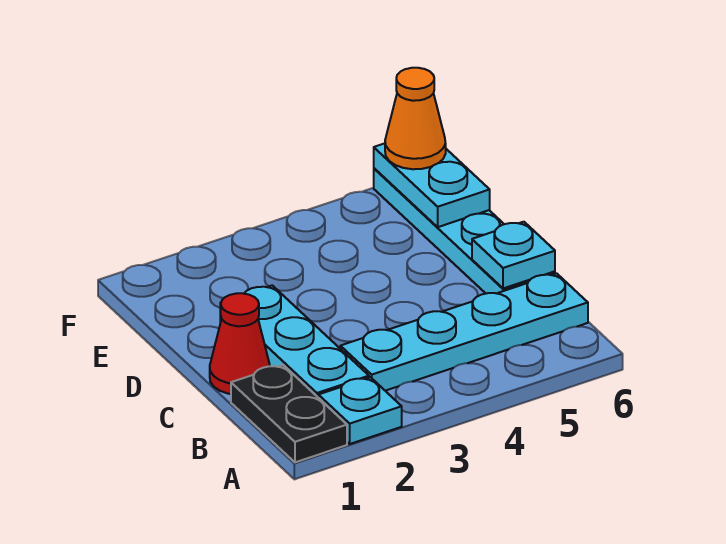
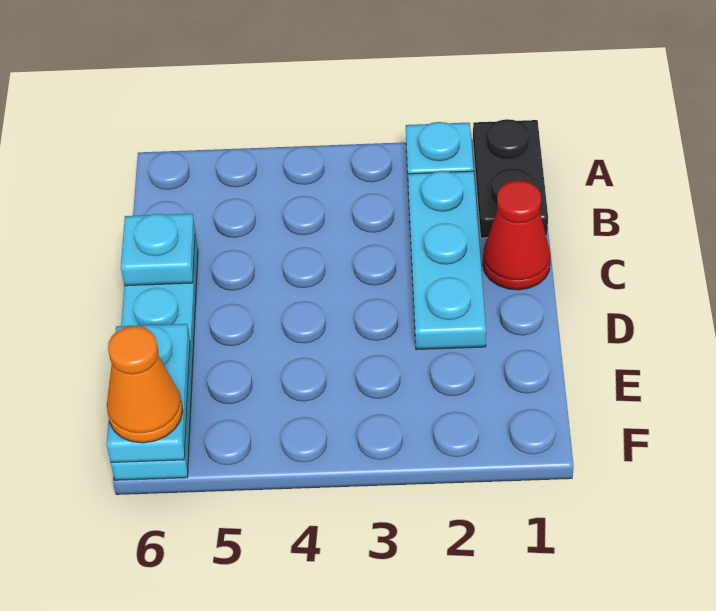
cyan plate B3:B6 level 1 -> none

